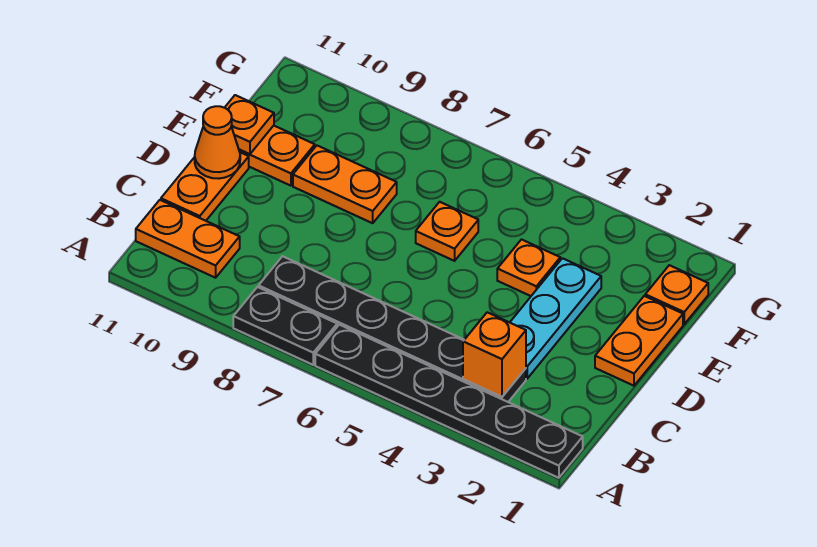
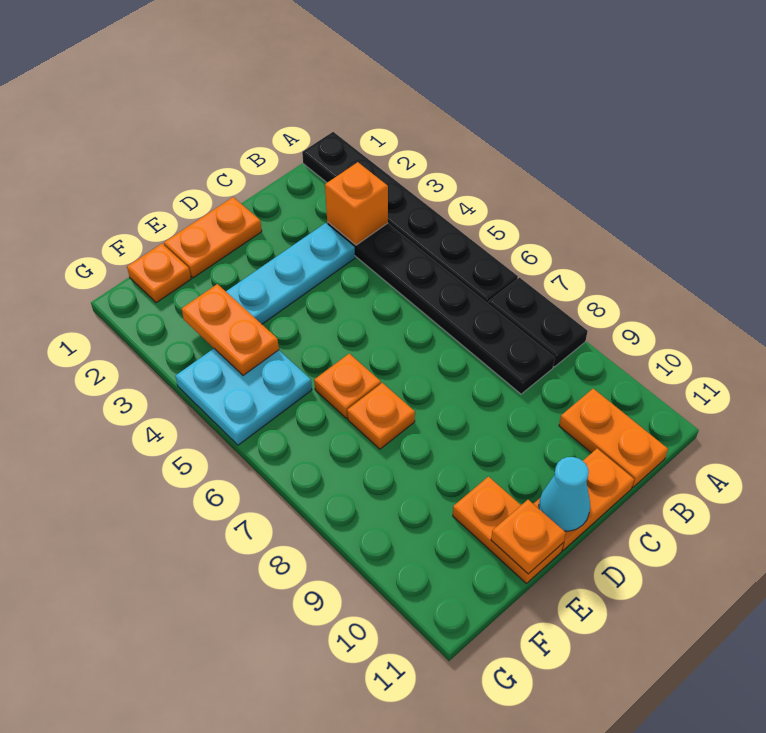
orange cone D11 level 2 -> cyan cone D11 level 2
orange plate E4 level 1 -> orange plate E7 level 1
orange plate E8:E9 level 1 -> orange plate F3:F4 level 2
none -> cyan plate F4:G5 level 1

